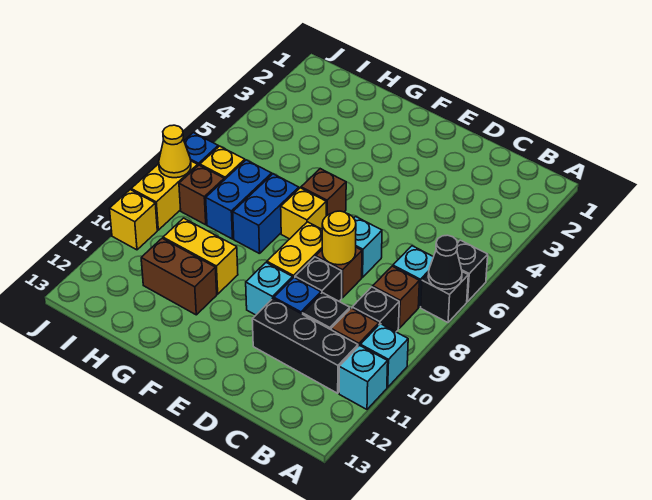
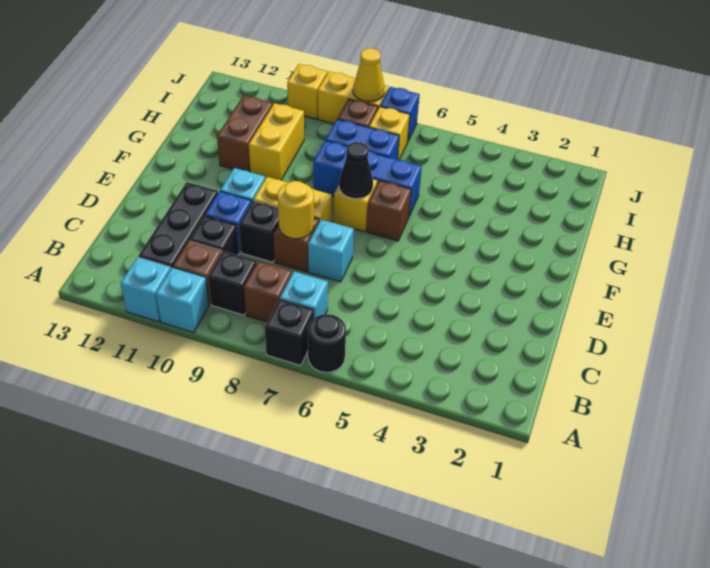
black brick A6 level 1 -> black round brick A6 level 1
black cone A7 level 2 -> black cone F7 level 2
blue brick G7:G8 level 1 -> blue brick G6:G8 level 1

